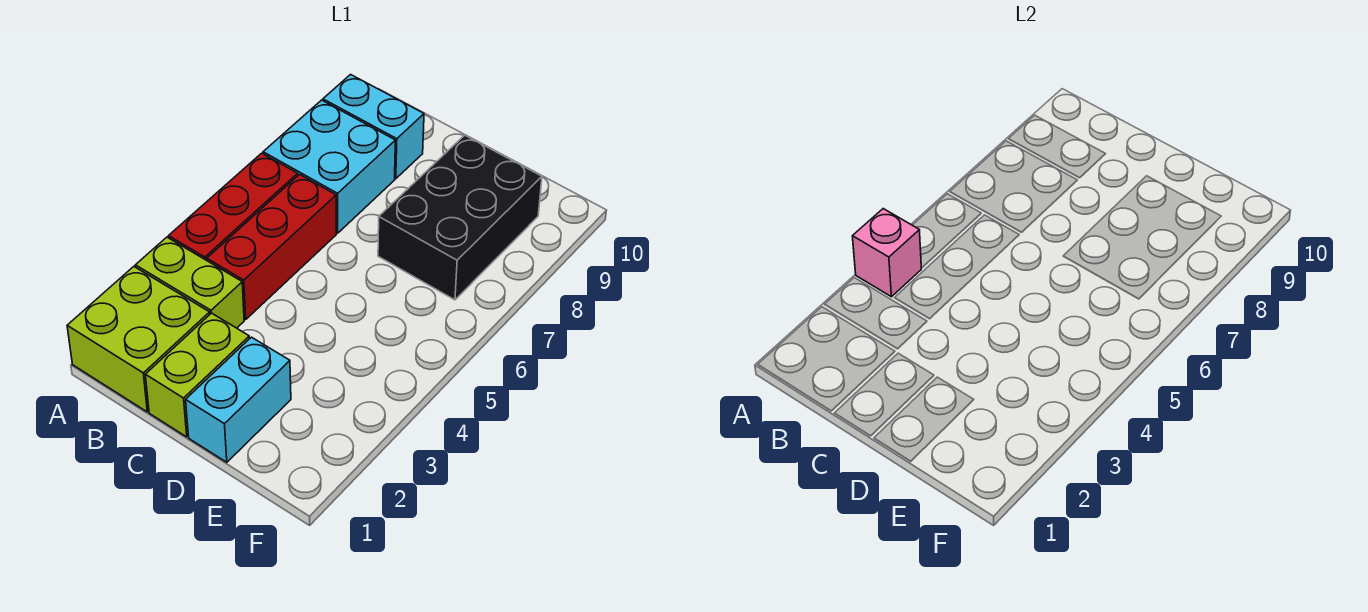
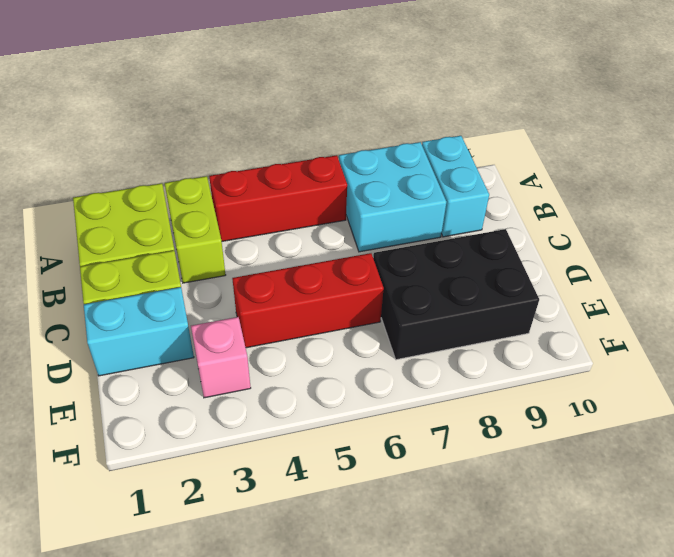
pink brick A4 level 2 -> pink brick E3 level 1
red brick B4:B6 level 1 -> red brick D4:D6 level 1

